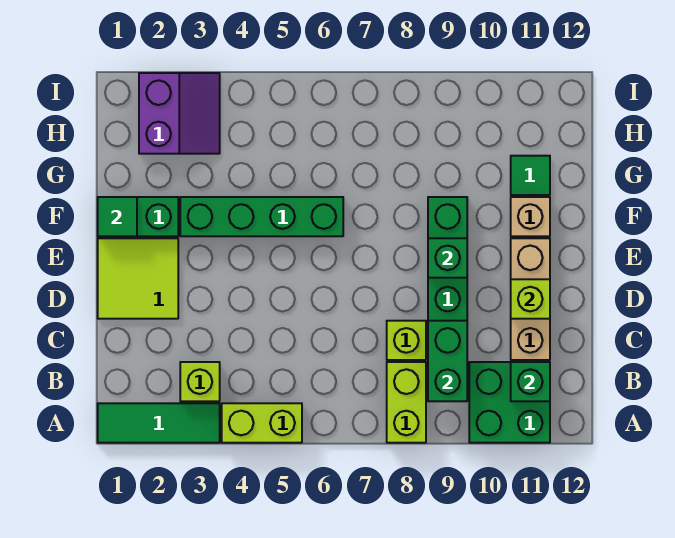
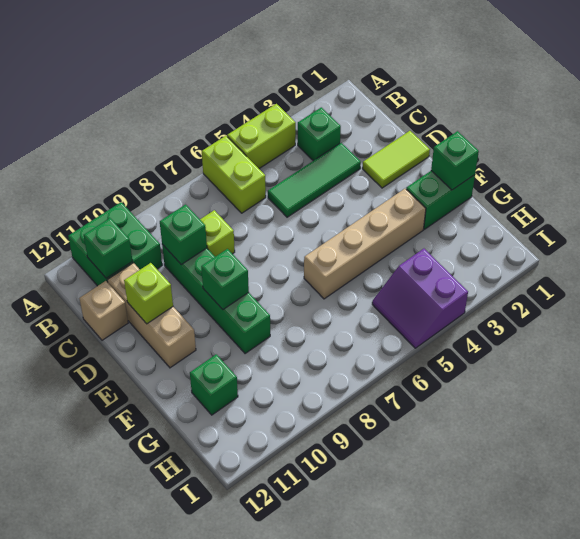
green tile A1:A3 level 1 -> green tile C3:C5 level 1
lime brick A8:B8 level 1 -> lime brick A6:B6 level 1
lime brick B3 level 1 -> green brick B3 level 1
green brick B9:C9 level 2 -> green brick C9 level 2
lime tile D1:E2 level 1 -> lime tile D1:D2 level 1
green tile F1 level 2 -> green brick F1 level 2
green brick F3:F6 level 1 -> tan brick F3:F6 level 1
tan brick F11 level 1 -> tan brick C12 level 1
green tile G11 level 1 -> green brick G11 level 1
purple slope H2:I3 level 1 top 2 -> purple slope H4:I5 level 1 top 4

